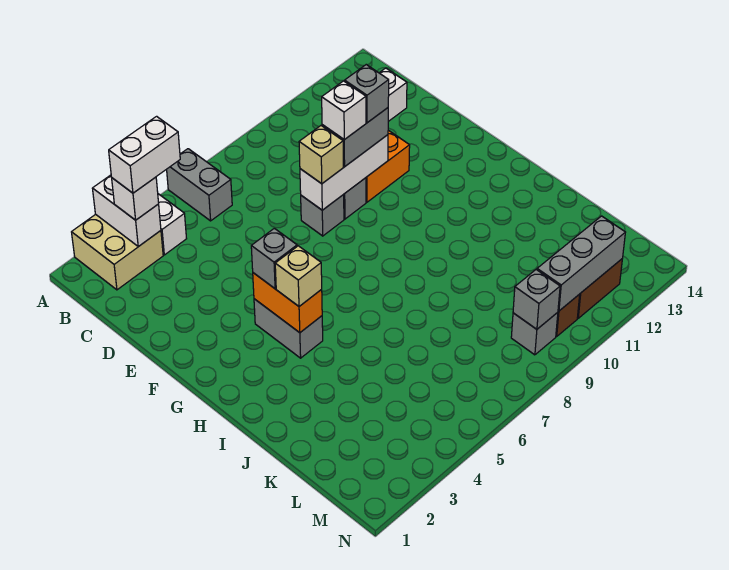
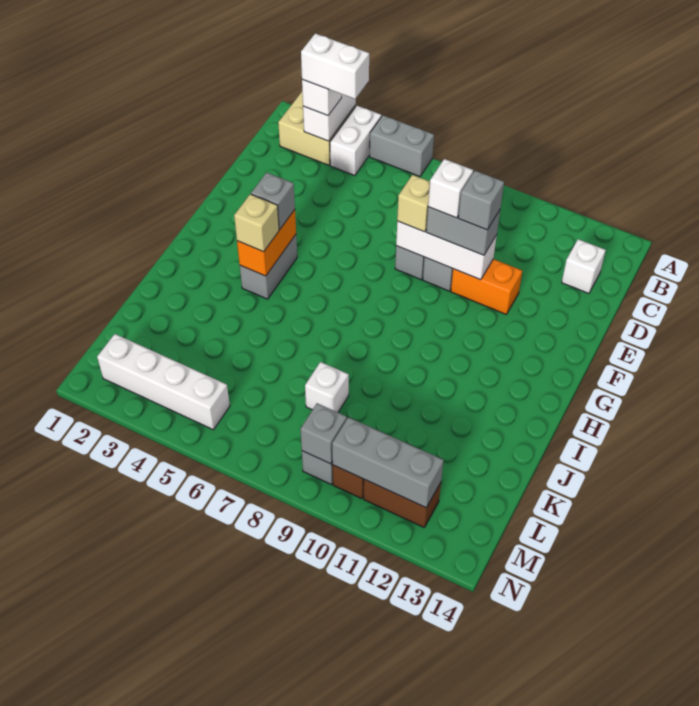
grey brick A6:B6 level 1 -> grey brick A5:A6 level 1
none -> white brick K8 level 1
none -> white brick M2:M5 level 1

